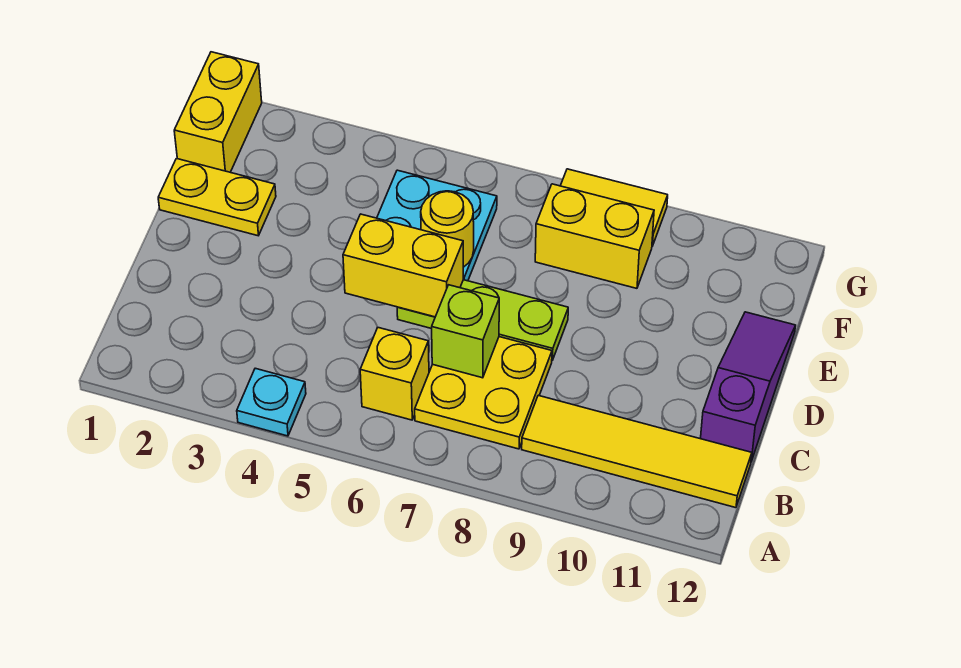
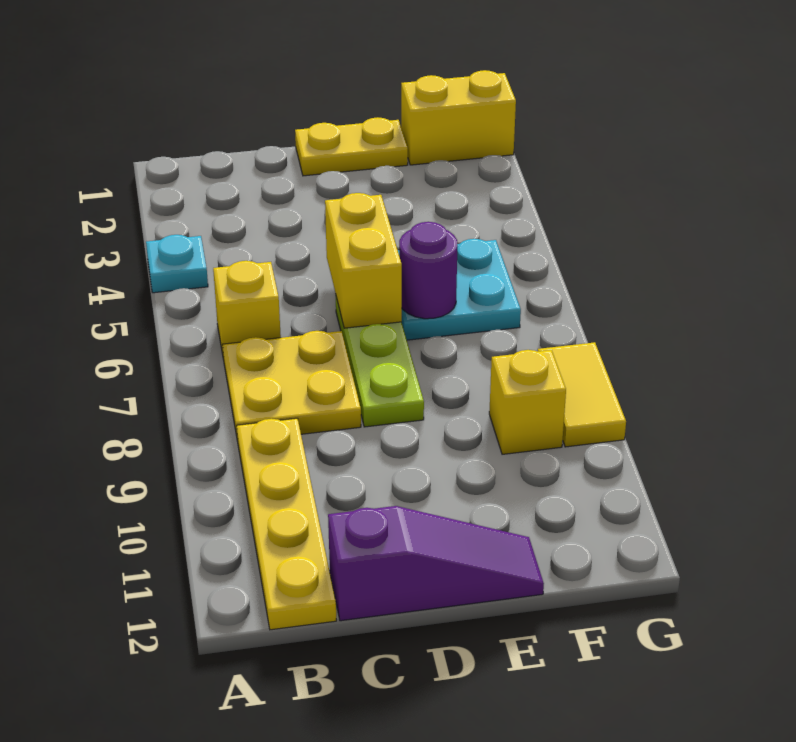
yellow tile B9:B12 level 1 -> yellow plate B9:B12 level 1
lime brick C7 level 2 -> none
yellow plate E1:E2 level 1 -> yellow plate D1:E1 level 1
yellow round brick E6 level 2 -> purple round brick E6 level 2
yellow brick F8:F9 level 1 -> yellow brick F9 level 1

